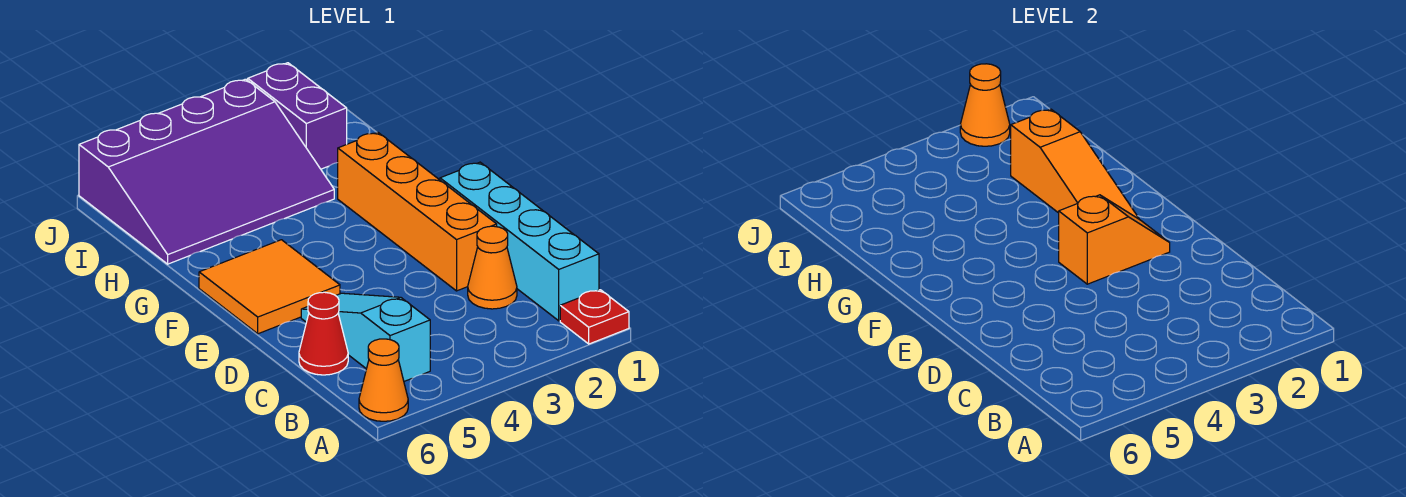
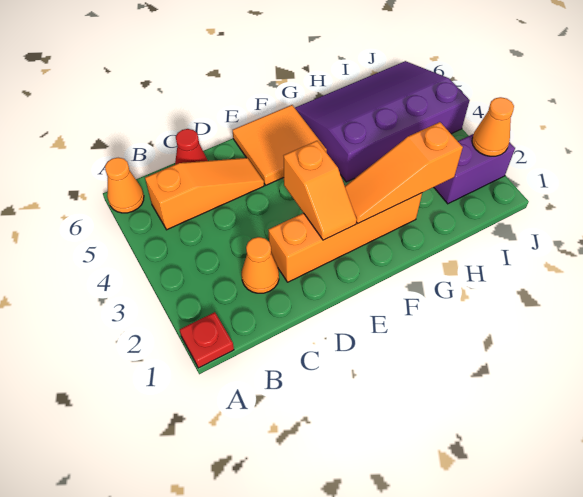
cyan brick B1:E1 level 1 -> none
cyan slope B5:D5 level 1 top B -> orange slope B5:D5 level 1 top B
purple slope H3:J6 level 1 top J -> purple slope G4:J6 level 1 top 4

